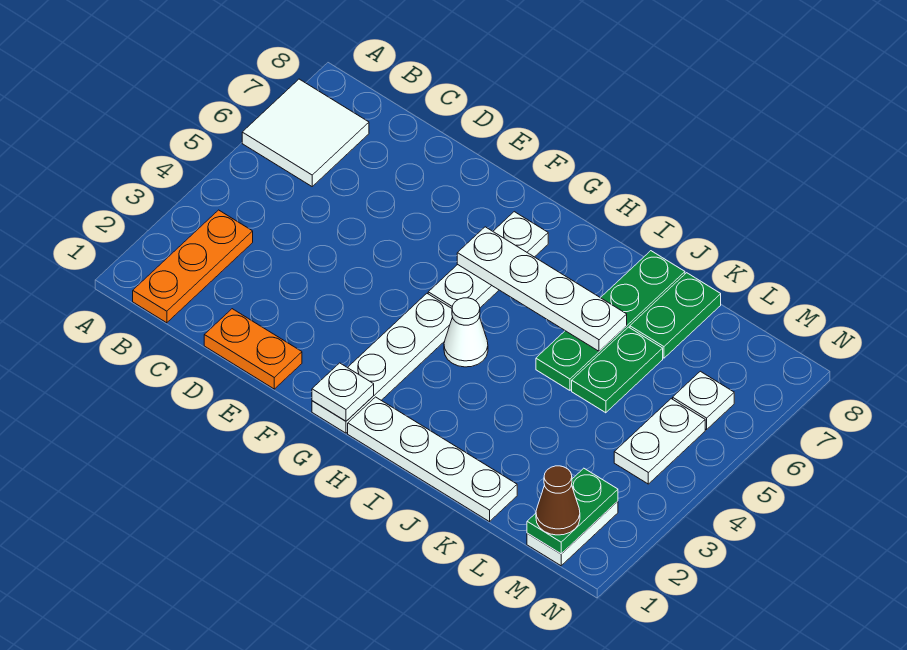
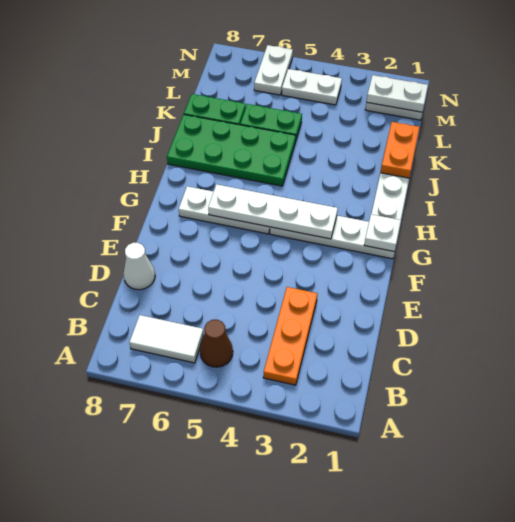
white tile A6:B7 level 1 -> white tile B6:B7 level 1
orange plate B1:B3 level 1 -> orange plate B3:D3 level 1
orange plate D1:E1 level 1 -> orange plate J1:K1 level 2
white plate G6:J6 level 2 -> white plate G3:G6 level 2
white cone H4 level 1 -> white cone D8 level 1
green plate J5:J8 level 1 -> green plate I5:J8 level 1
green plate M1:M2 level 2 -> white plate M1:M2 level 2
brown cone M1 level 3 -> brown cone B5 level 1
white plate M6 level 1 -> white plate M6:N6 level 1

